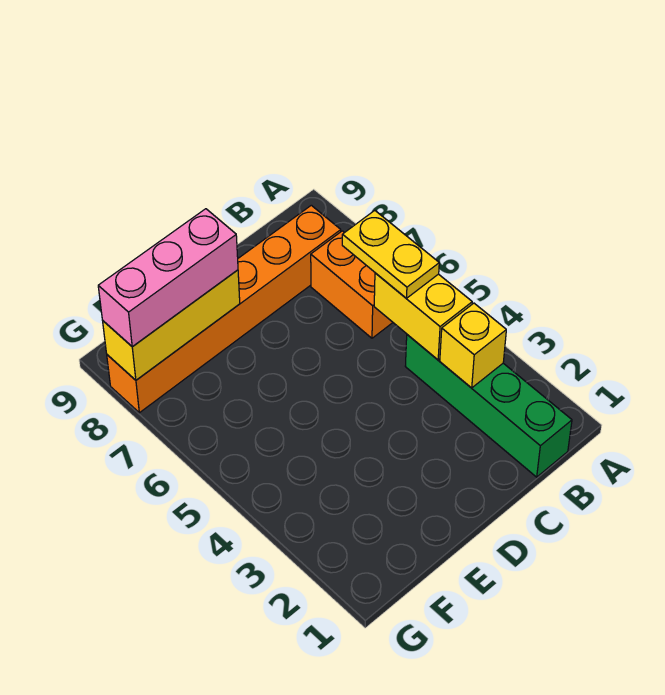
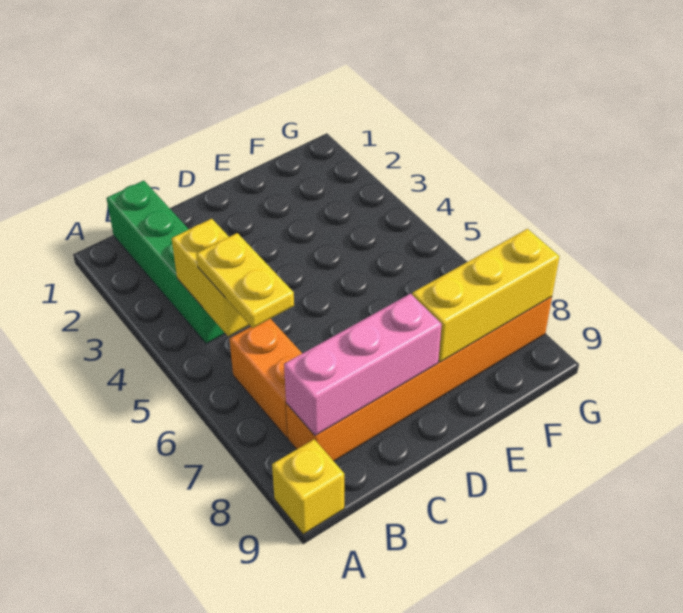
yellow brick B3 level 2 -> yellow brick A9 level 1
pink brick E8:G8 level 3 -> pink brick B8:D8 level 2

